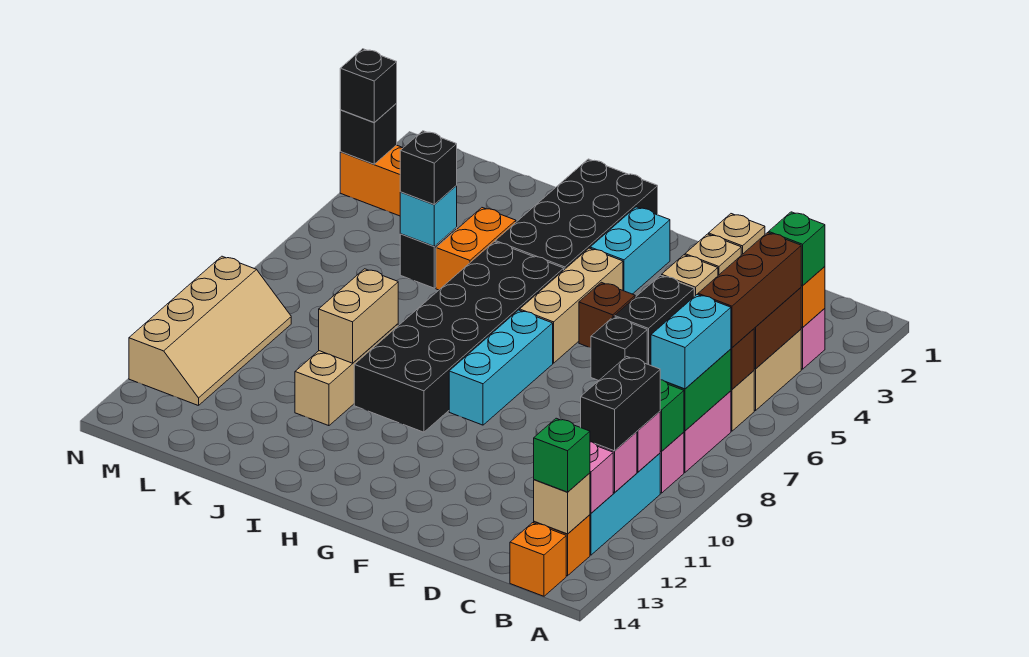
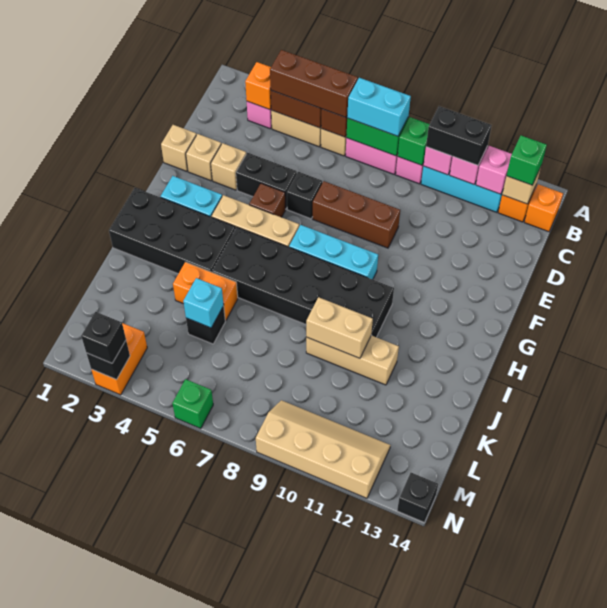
green brick B3 level 3 -> green brick N6 level 1
none -> brown brick E7:E9 level 1
black brick K5 level 3 -> black brick N14 level 1

